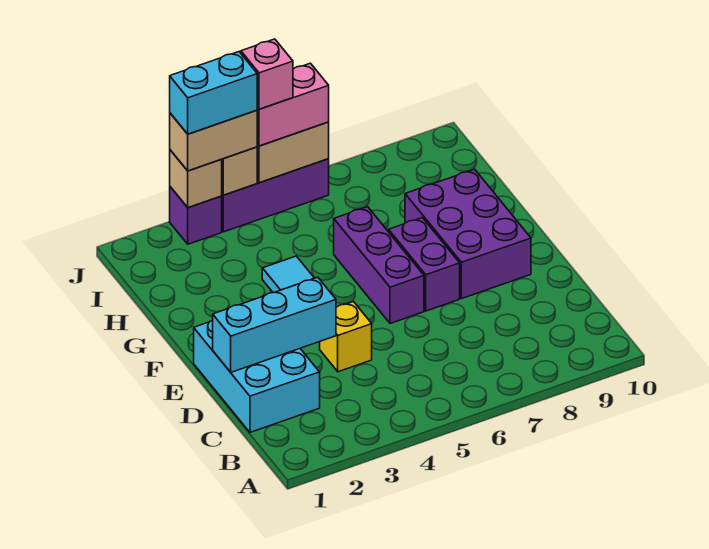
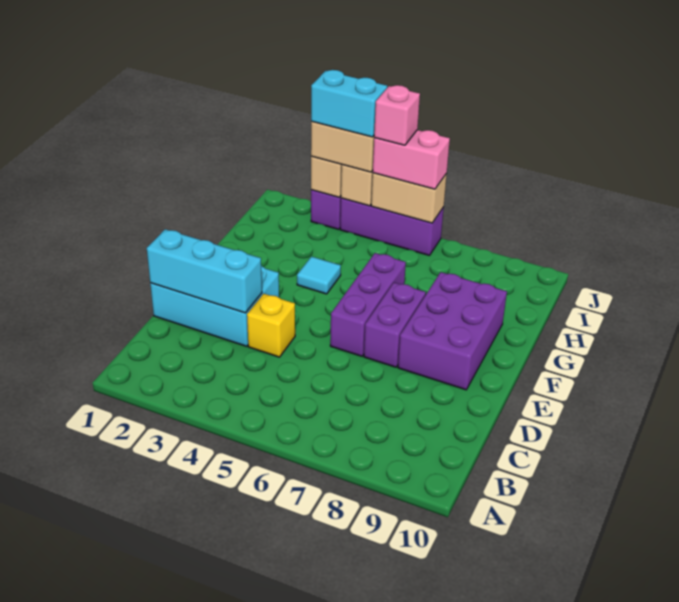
cyan brick C1:E2 level 1 -> cyan brick D1:E3 level 1

